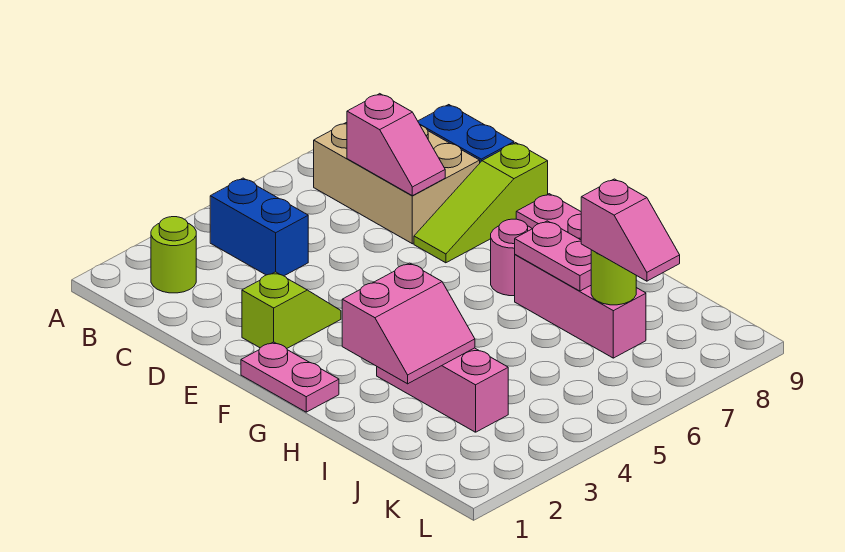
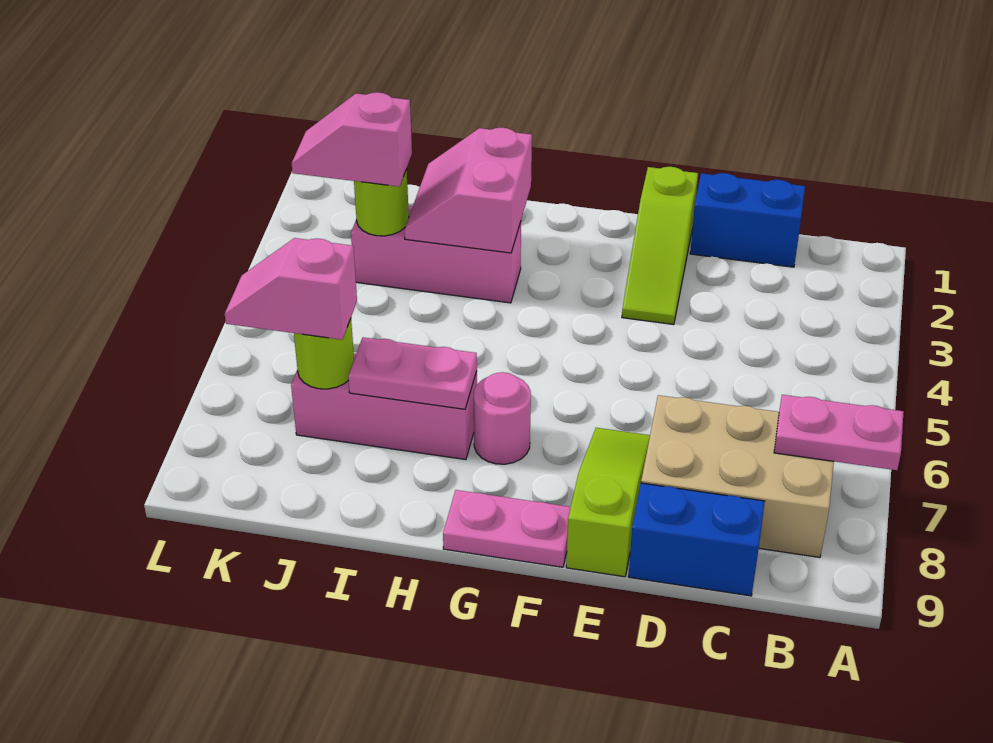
lime round brick B2 level 1 -> lime round brick J3 level 2
blue brick B4:C4 level 1 -> blue brick C1:D1 level 1
pink slope C7:D7 level 2 top C -> pink slope J3:K3 level 3 top J
lime slope E2:E3 level 1 top 2 -> lime slope E1:E3 level 1 top 1
pink plate F1:G1 level 1 -> pink plate A7:B7 level 2

